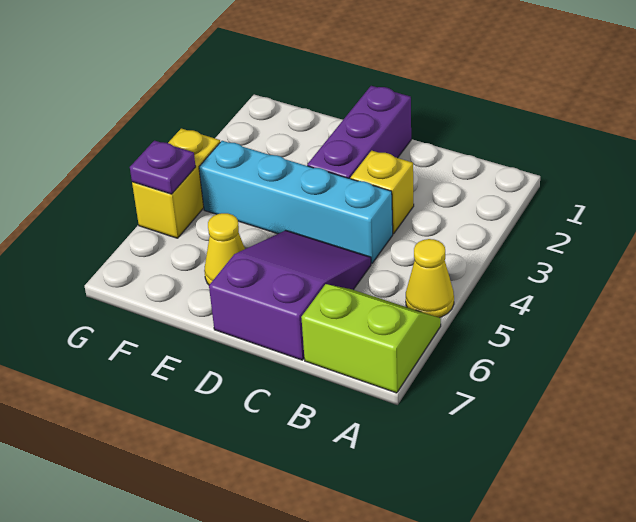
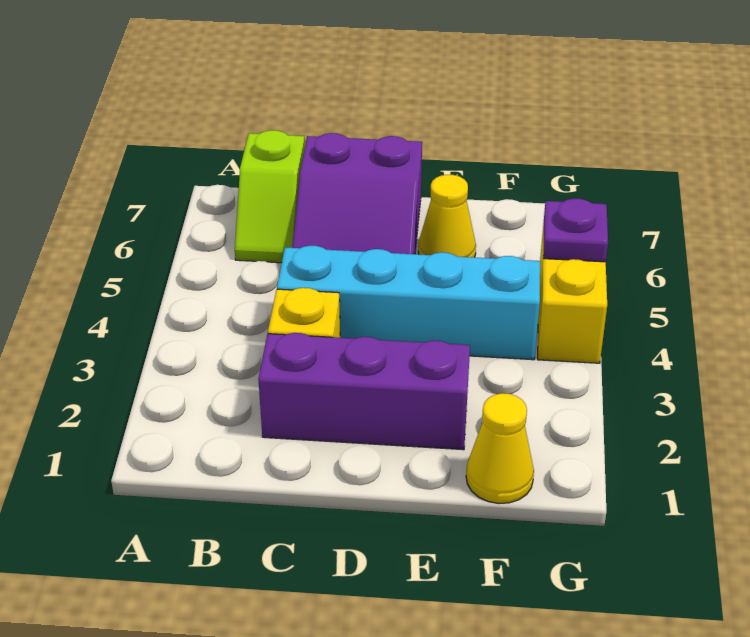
yellow cone A5 level 1 -> yellow cone F1 level 1
lime slope A6:B7 level 1 top 7 -> lime slope B6:B7 level 1 top 7
purple brick D1:D3 level 1 -> purple brick C2:E2 level 1

